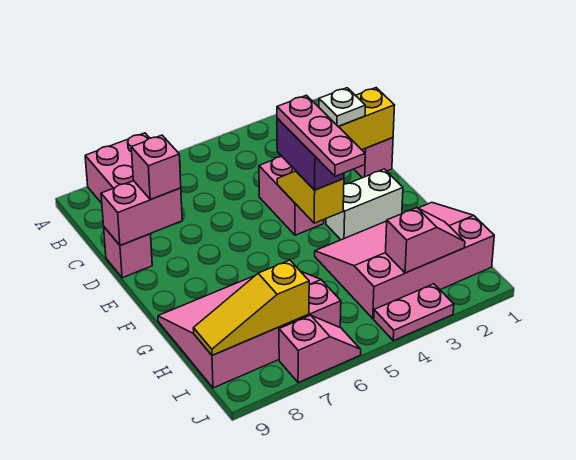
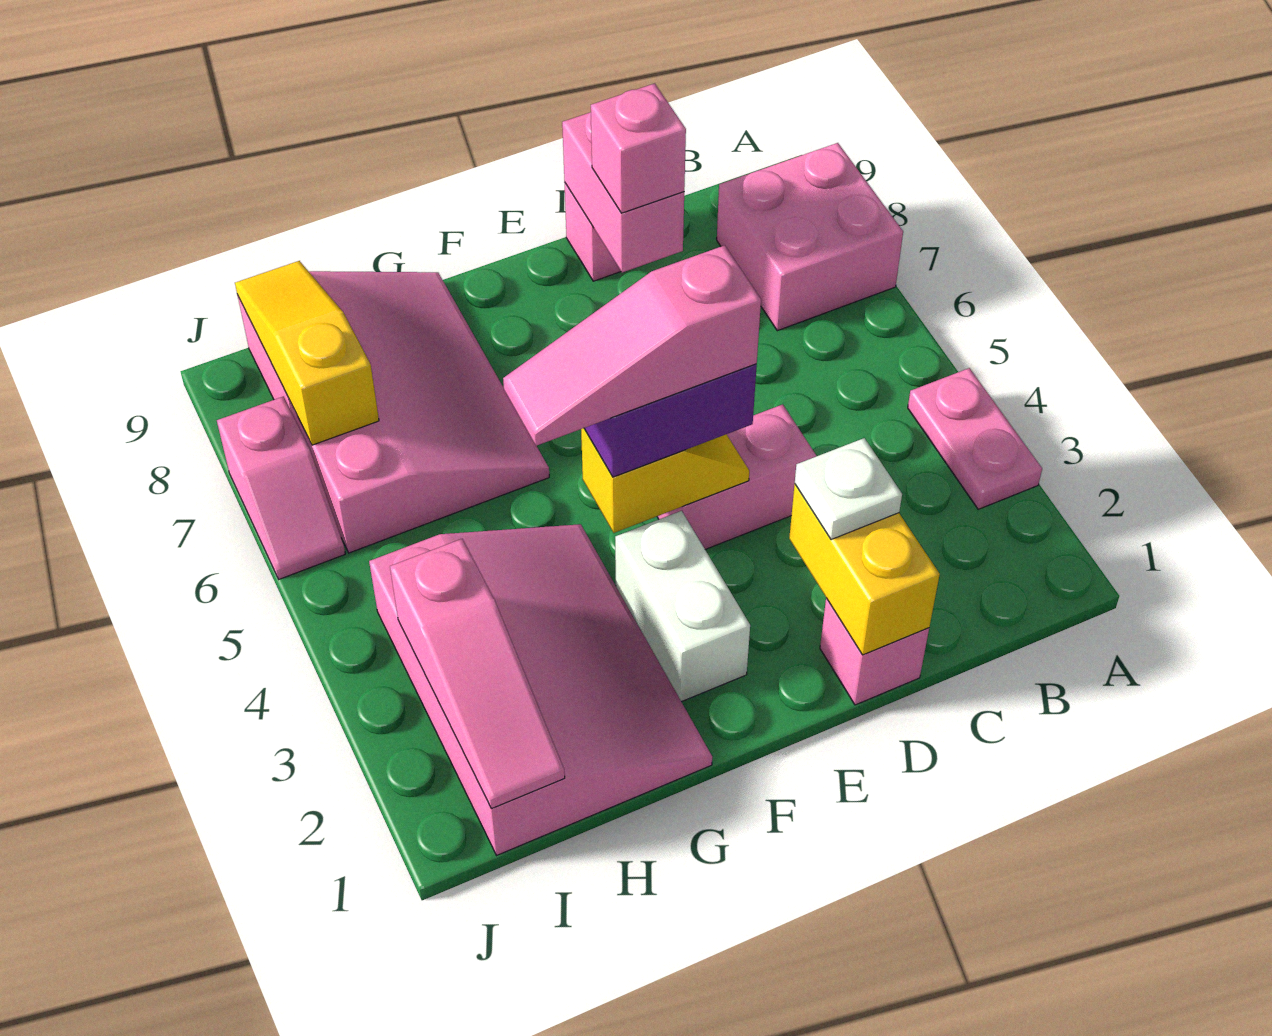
pink plate E4:G4 level 4 -> pink slope E4:G4 level 4 top E
pink slope I2:I3 level 2 top 3 -> pink slope I1:I3 level 2 top 3
pink plate J3:J4 level 1 -> pink plate A3:A4 level 1

